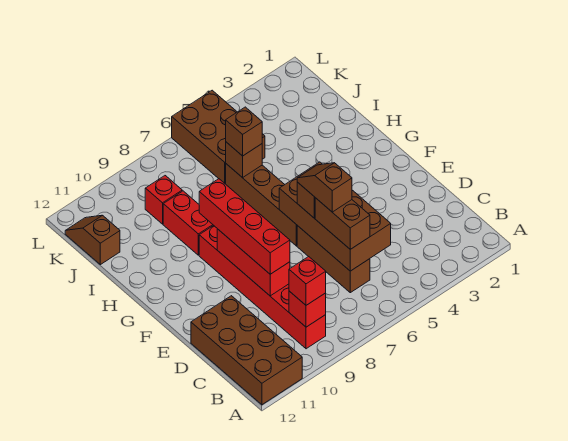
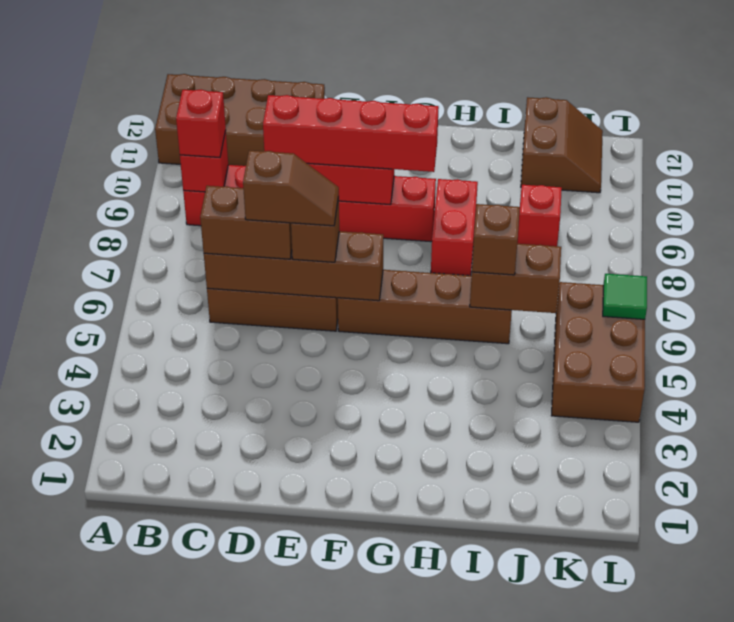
brown brick C5:F6 level 2 -> brown brick C6:F6 level 2
red brick H9:I9 level 1 -> red brick H8:H9 level 1
brown brick I6 level 2 -> brown brick I6:J6 level 2
brown brick J5:L6 level 1 -> brown brick K4:L6 level 1
brown slope J12:K12 level 1 top J -> brown slope J11:K12 level 1 top J
none -> green tile L6 level 2

